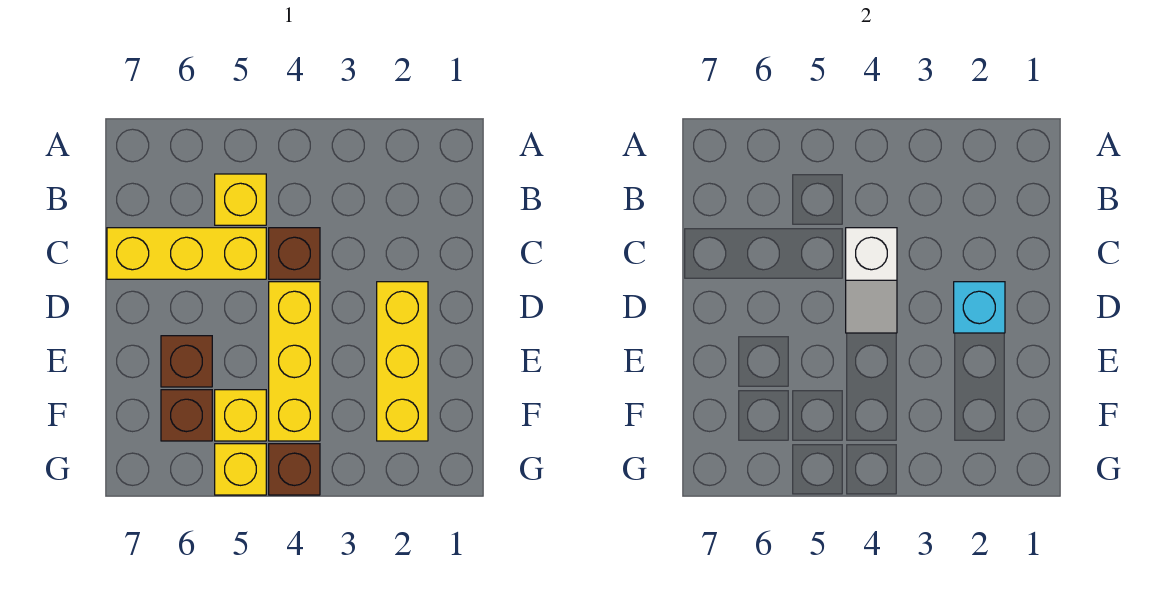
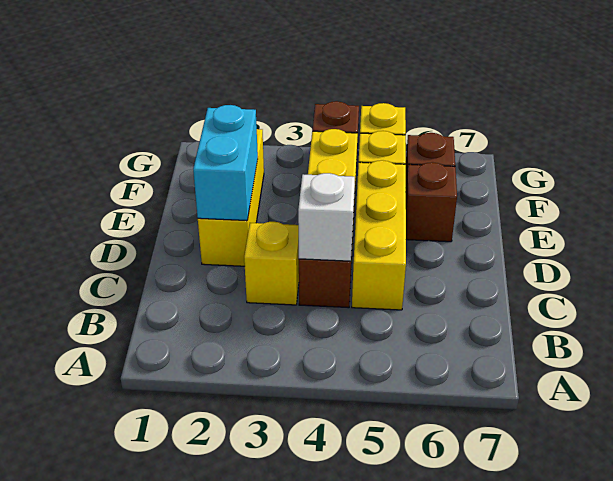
yellow brick B5 level 1 -> yellow brick C3 level 1
yellow brick C5:C7 level 1 -> yellow brick C5:E5 level 1
cyan brick D2 level 2 -> cyan brick D2:E2 level 2

